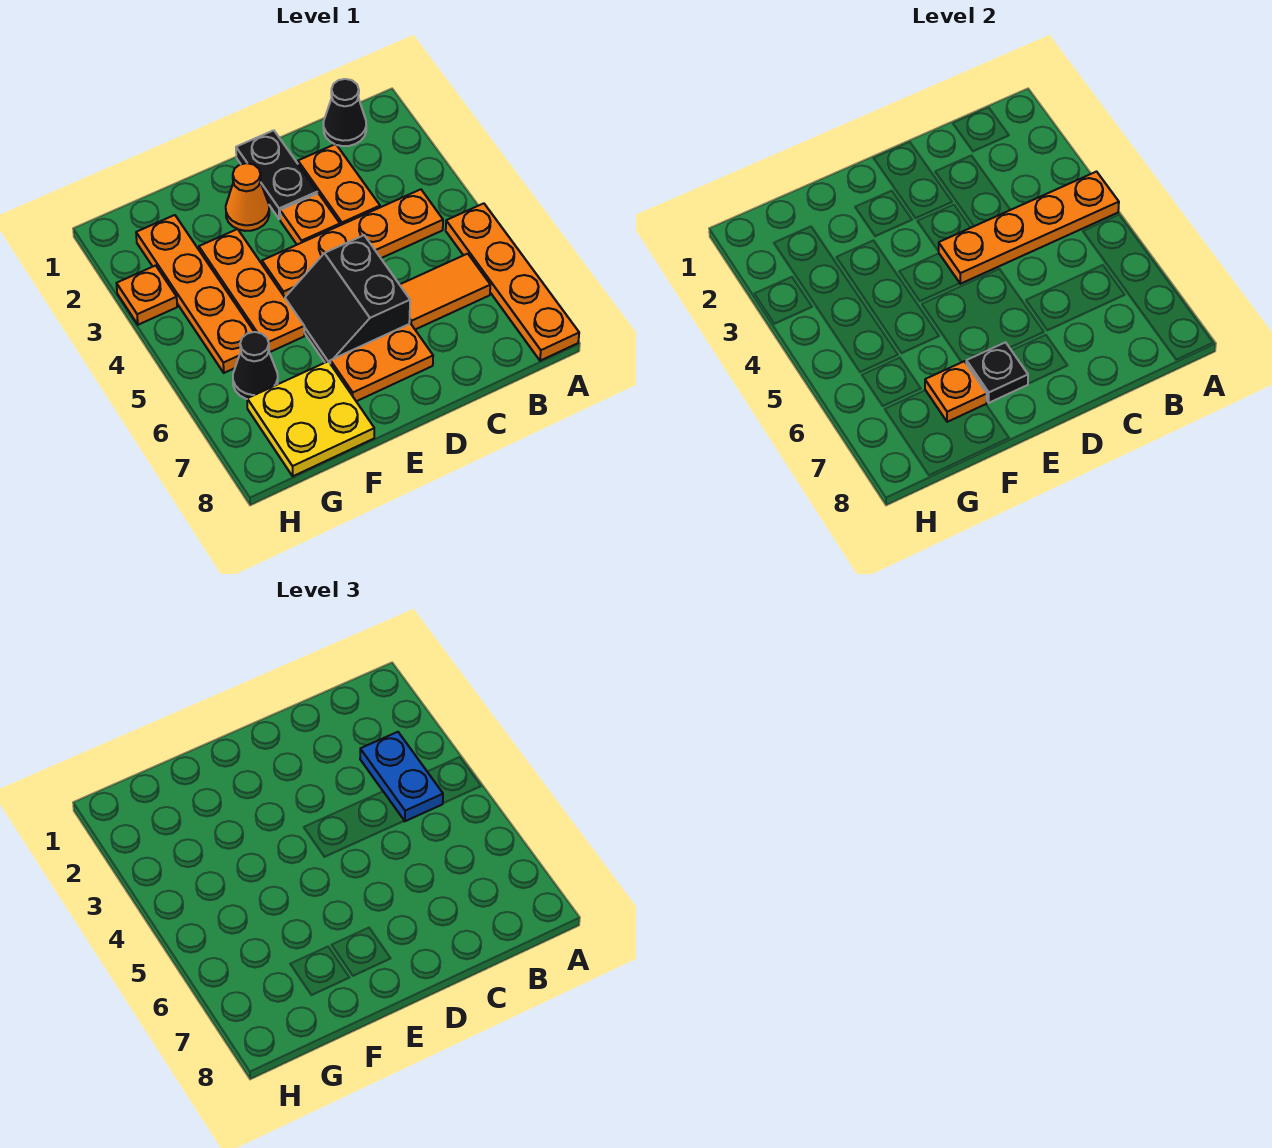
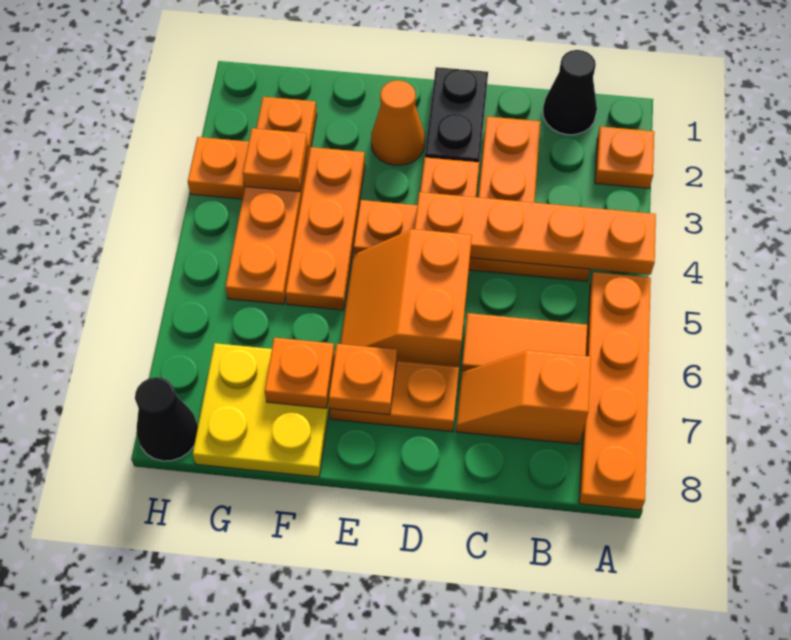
none -> orange plate A2 level 1
blue plate B3:B4 level 3 -> none
none -> orange slope B7:C7 level 1 top B
black slope D5:E6 level 1 top D -> orange slope D5:E6 level 1 top D
black plate E7 level 2 -> orange plate E7 level 2
none -> orange plate G3 level 2
black cone G6 level 1 -> black cone H8 level 1

